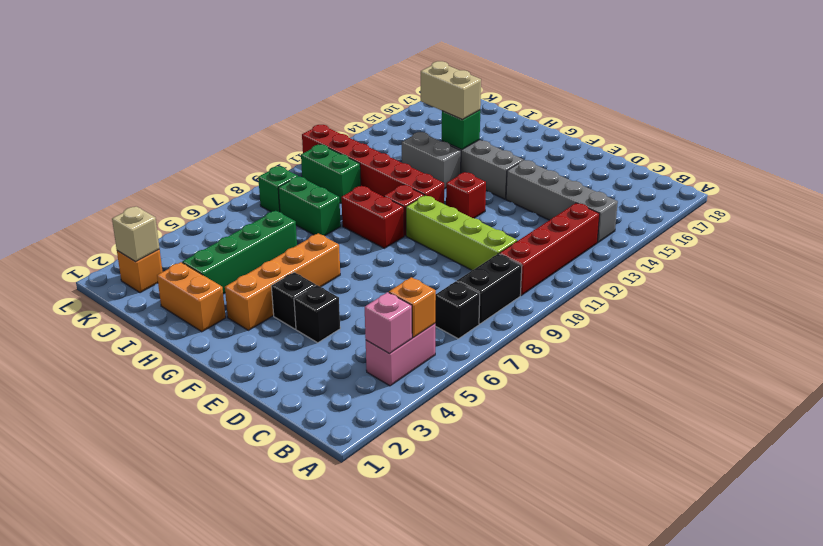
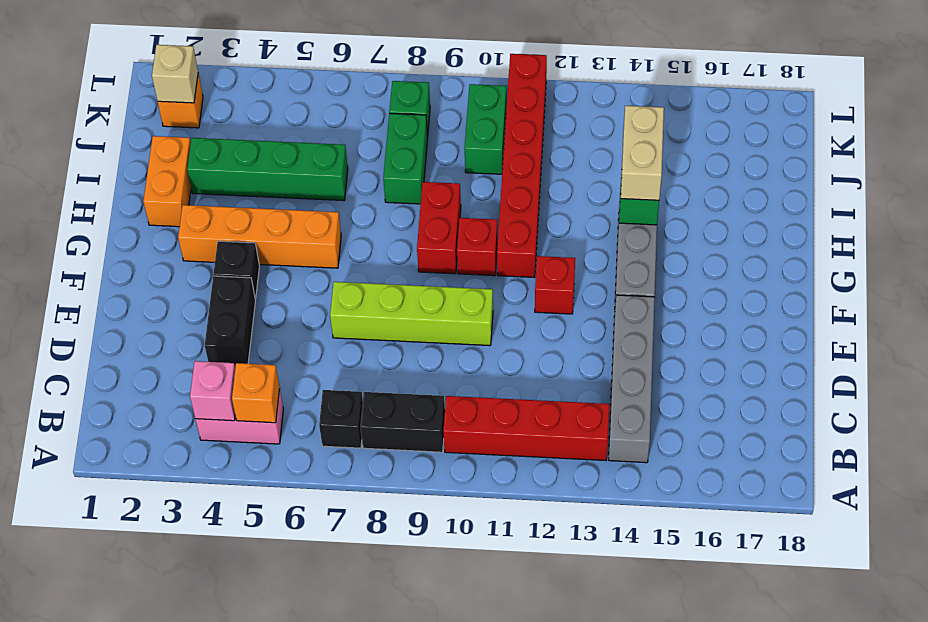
lime brick C10:F10 level 1 -> lime brick E7:E10 level 1
black brick E4 level 1 -> black brick D4:E4 level 1
grey brick H13:I13 level 1 -> none

